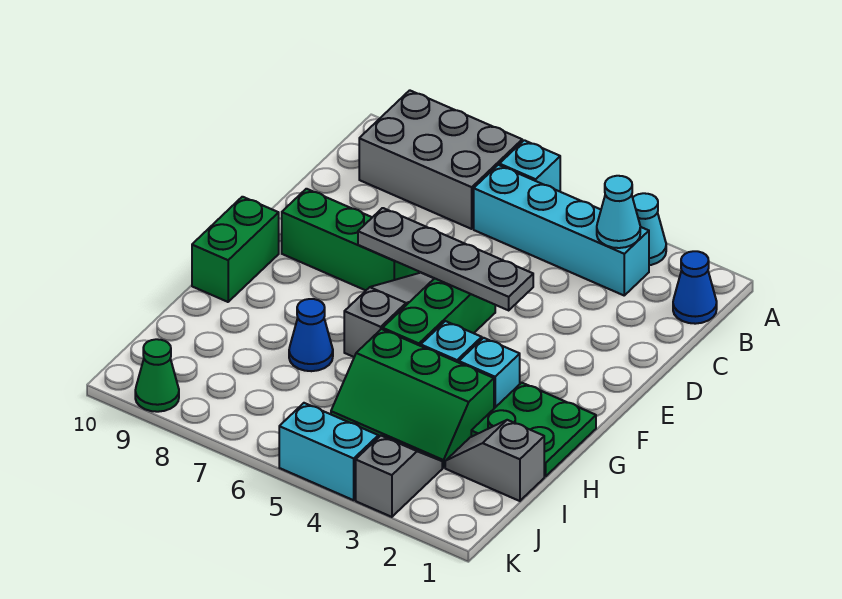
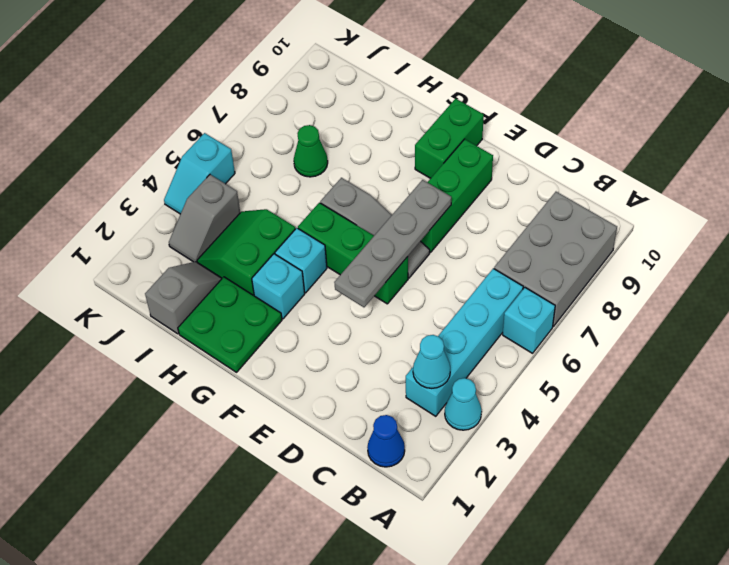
green brick F10:G10 level 1 -> green brick F9:F10 level 1
green slope H3:I5 level 1 top H -> green slope H3:I4 level 1 top H
blue cone H7 level 1 -> none
grey slope J3:K3 level 1 top K -> grey slope J3:J4 level 1 top 4
cyan brick K4:K5 level 1 -> cyan slope K4:K5 level 1 top 5
green cone K9 level 1 -> green cone I7 level 1

